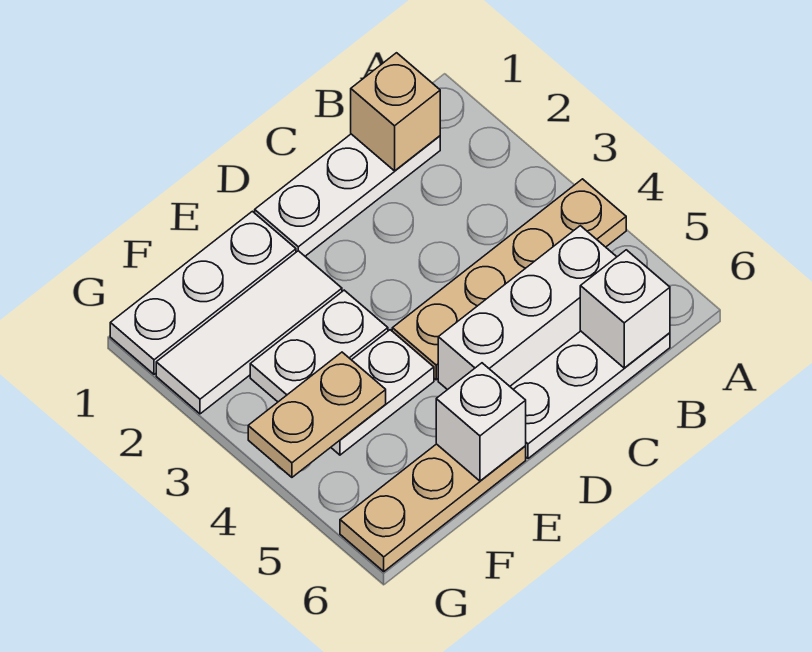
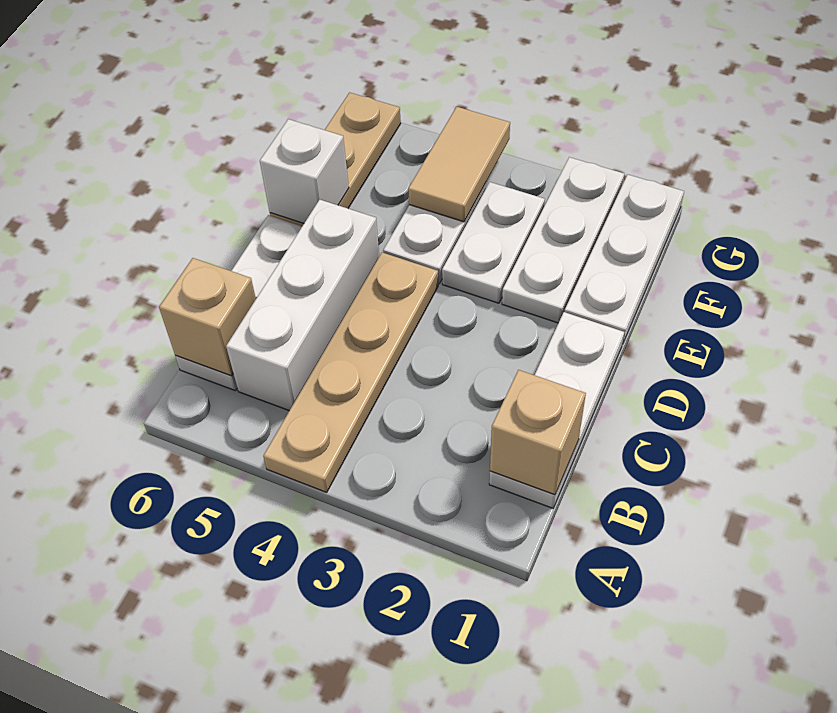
white brick B6 level 2 -> tan brick B6 level 2
white tile E2:G2 level 1 -> white plate E2:G2 level 1
tan plate F4:G4 level 2 -> tan tile F4:G4 level 2

